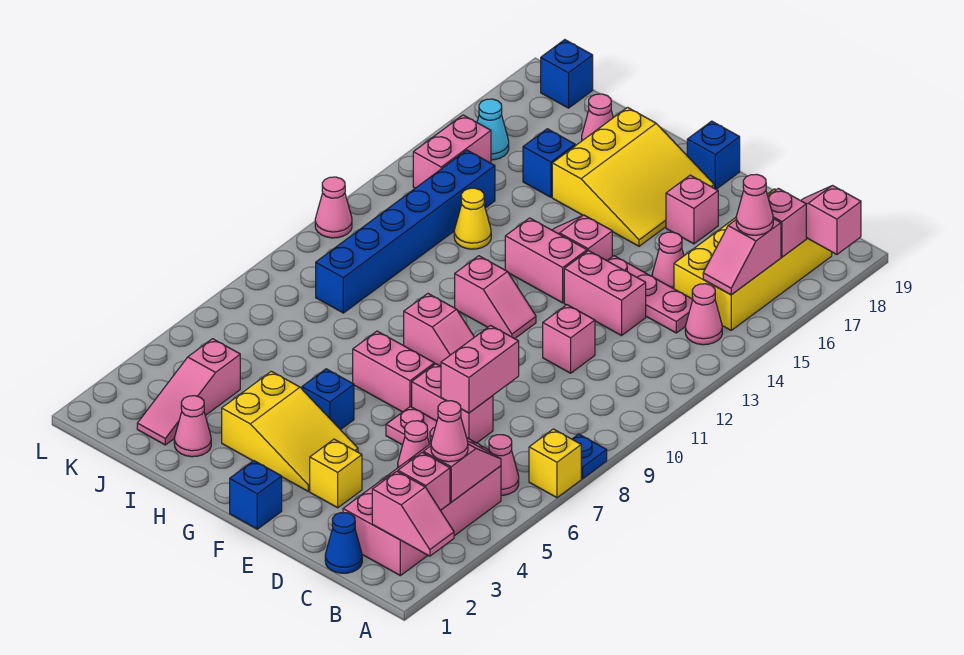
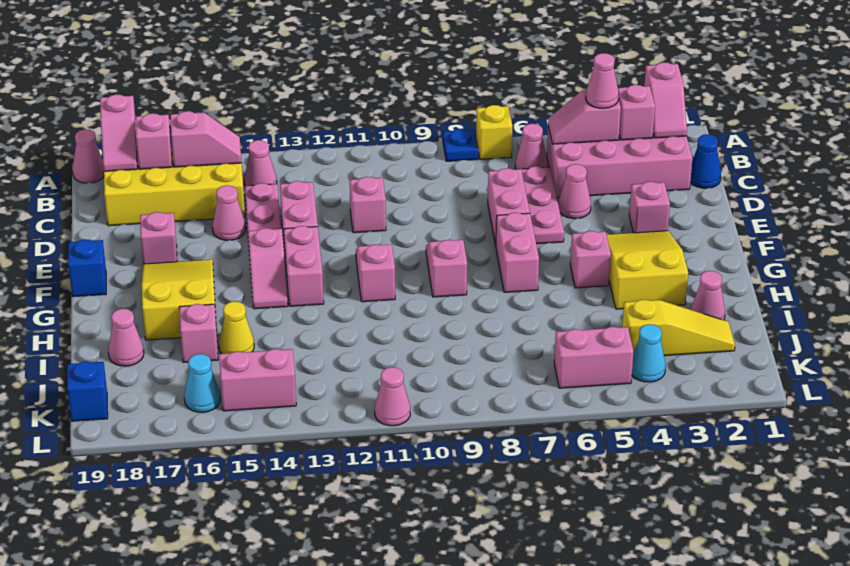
pink slope A2:B2 level 2 top B -> pink slope A2:B2 level 2 top A
pink cone B16 level 3 -> pink cone A19 level 1
pink brick D7:D8 level 2 -> pink brick K5:K6 level 1
yellow brick E3 level 1 -> pink brick E3 level 1
blue brick F1 level 1 -> none
yellow slope F16:H18 level 1 top H -> yellow slope F16:H17 level 1 top H
blue brick G5 level 1 -> pink brick G5 level 1
yellow cone I13 level 1 -> yellow cone I15 level 1
blue brick I16 level 1 -> pink brick I16 level 1
pink slope J2:J4 level 1 top 4 -> yellow slope J2:J4 level 1 top 4
blue brick J9:J14 level 1 -> none
none -> cyan cone K4 level 1

